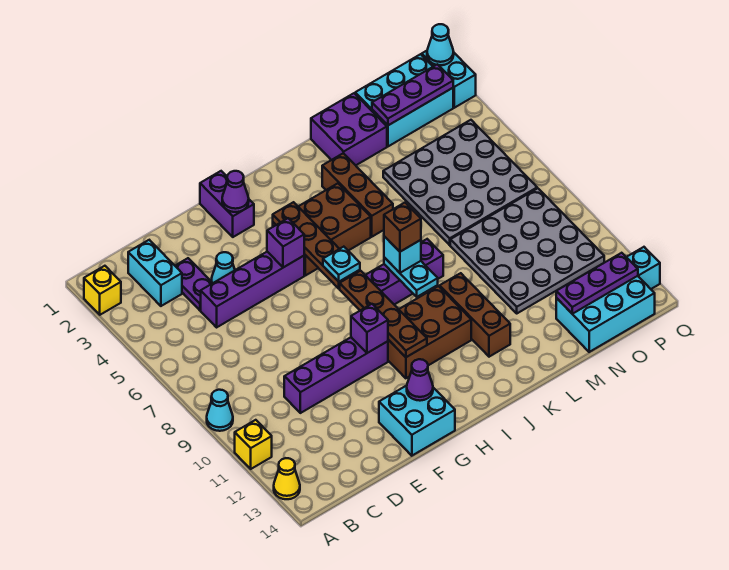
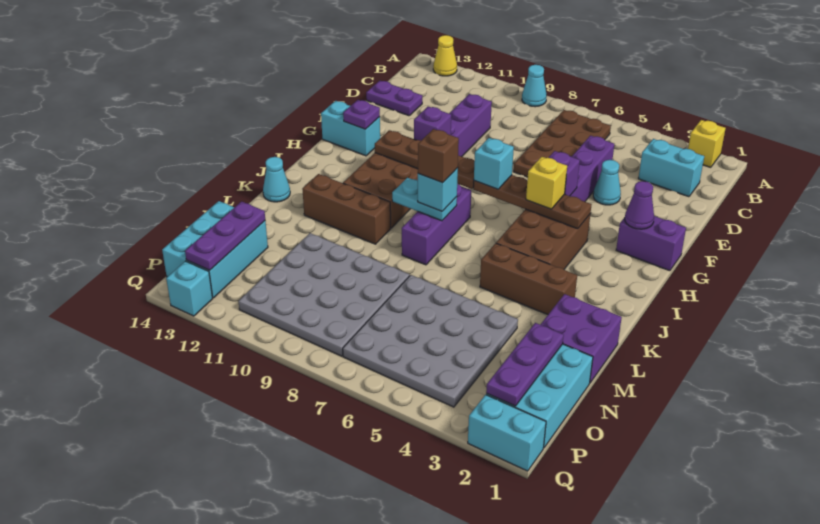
yellow brick A11 level 1 -> yellow brick H5 level 3
none -> brown plate B6:E7 level 1
purple plate D3:D4 level 1 -> purple plate D13:D14 level 1
cyan brick F13:G14 level 1 -> cyan brick G13:G14 level 1
purple cone G13 level 2 -> purple plate G13 level 2
cyan plate H7 level 3 -> cyan brick H7 level 3
cyan cone Q1 level 2 -> cyan cone K14 level 1

